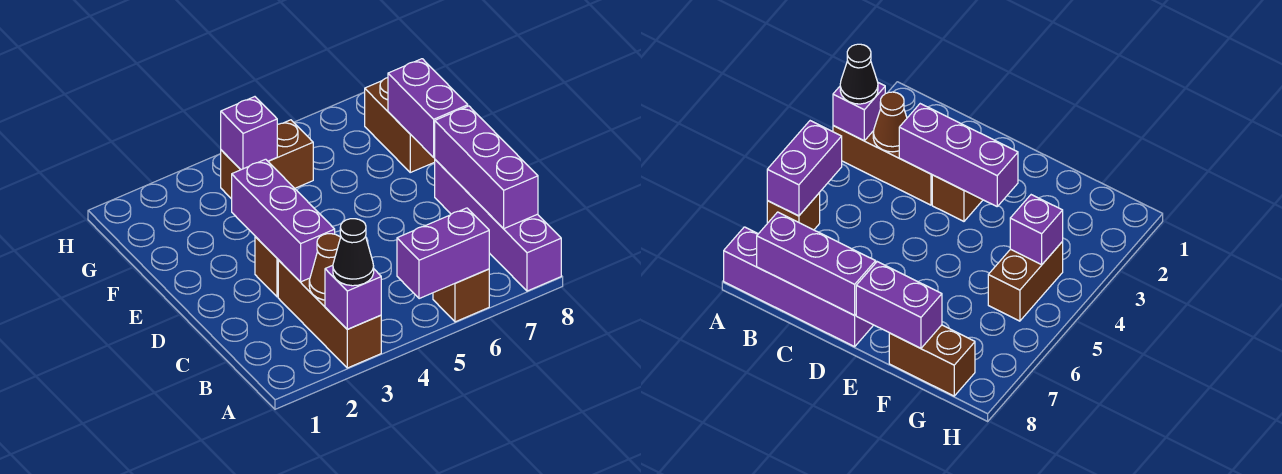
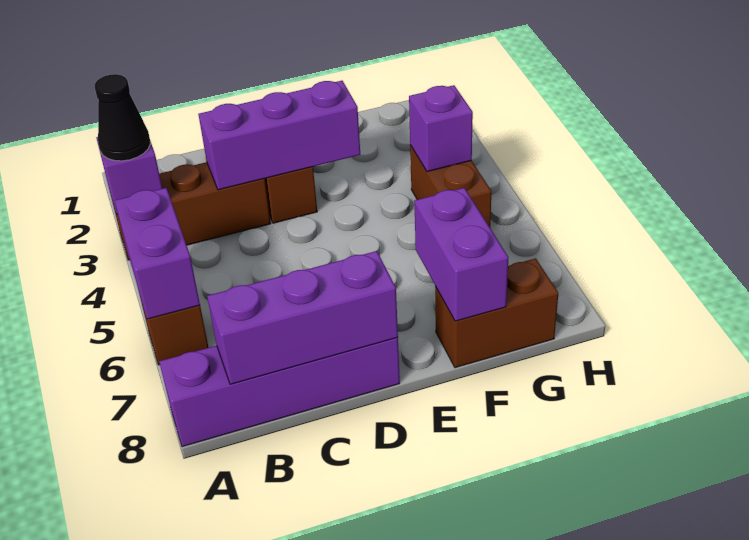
brown cone B3 level 2 -> none
purple brick E8:F8 level 2 -> purple brick F7:F8 level 2

